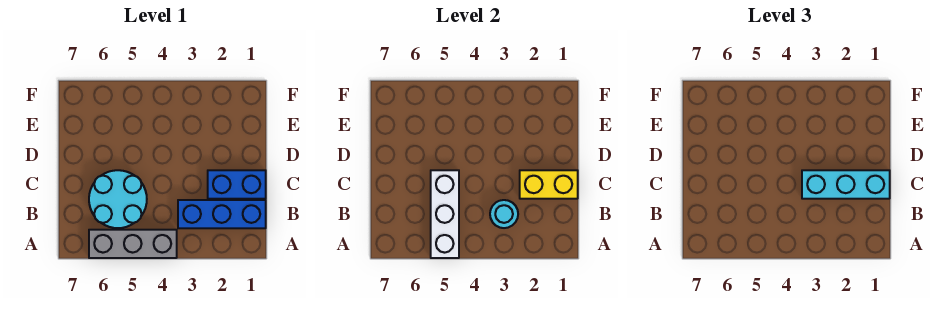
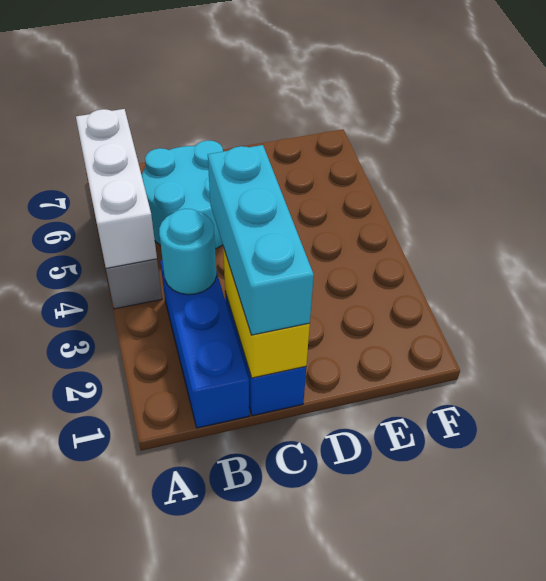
white brick A5:C5 level 2 -> white brick A4:A6 level 2

